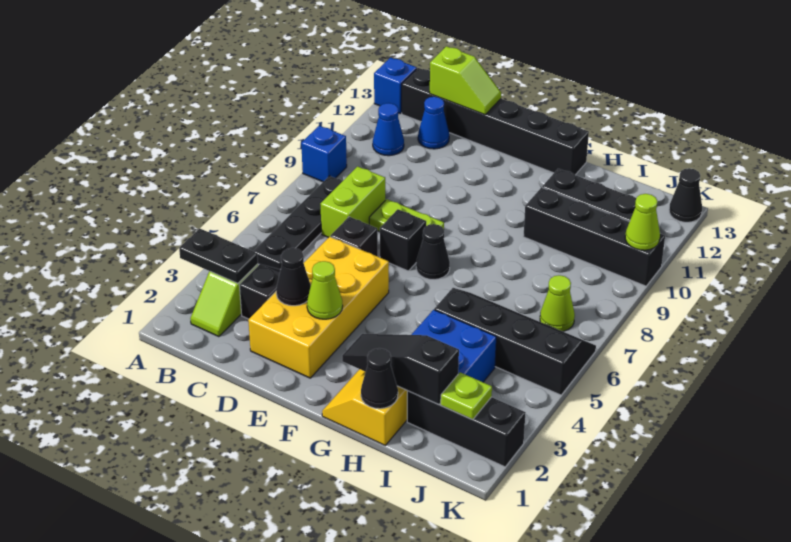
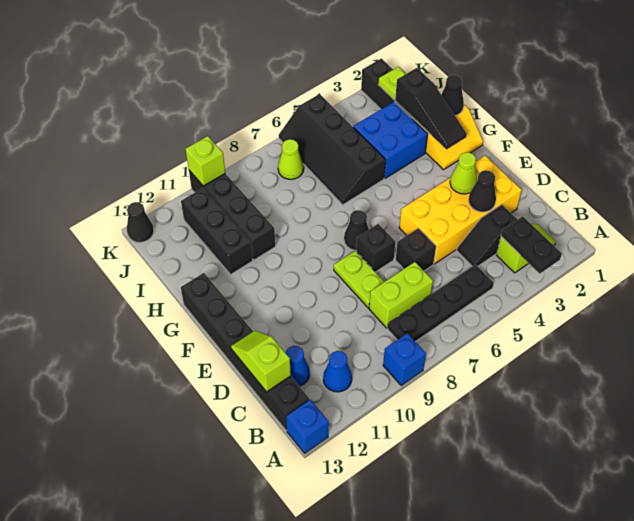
lime cone K10 level 2 -> lime brick K10 level 2

